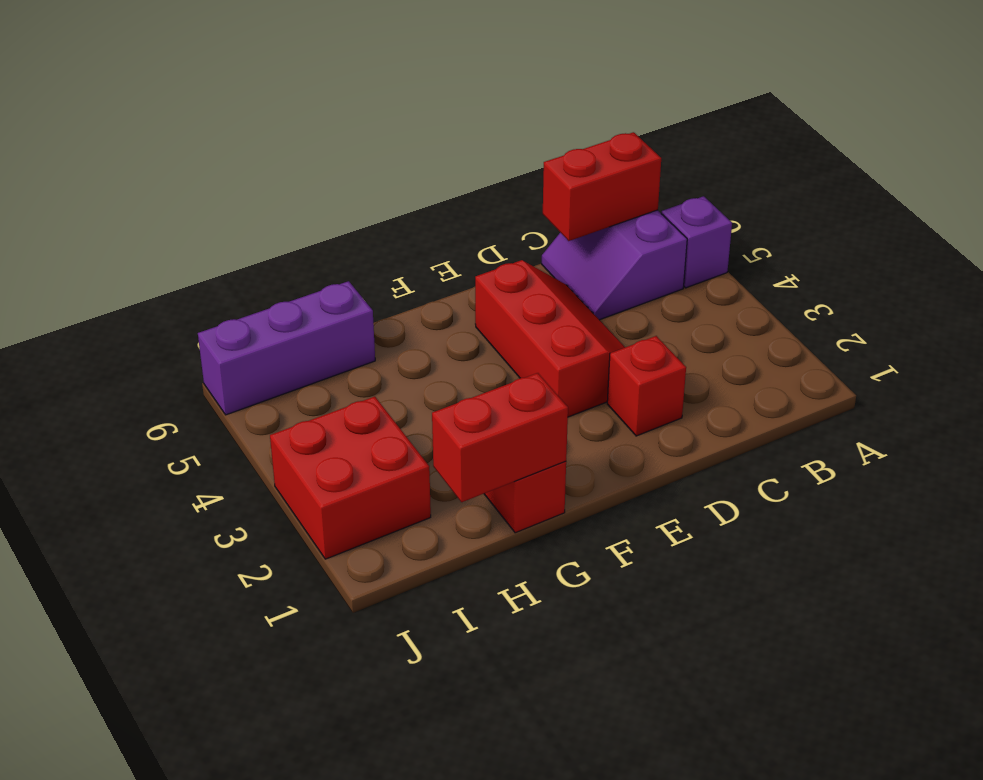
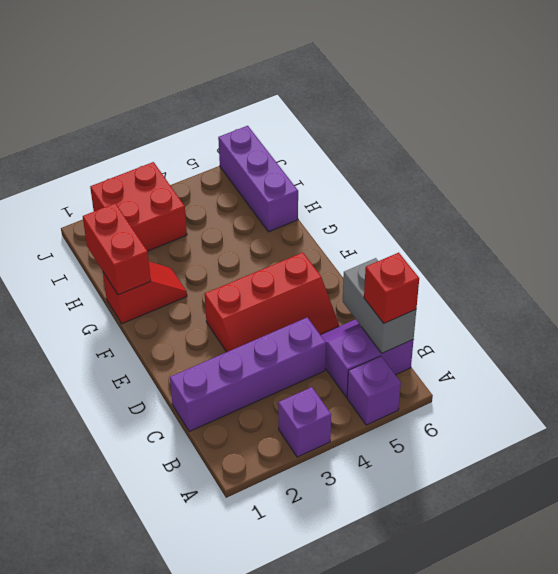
none -> purple brick A3 level 1
red brick B6:C6 level 2 -> grey brick B6:C6 level 2
none -> purple brick C1:C4 level 1
red brick D2 level 1 -> red brick B6 level 3

